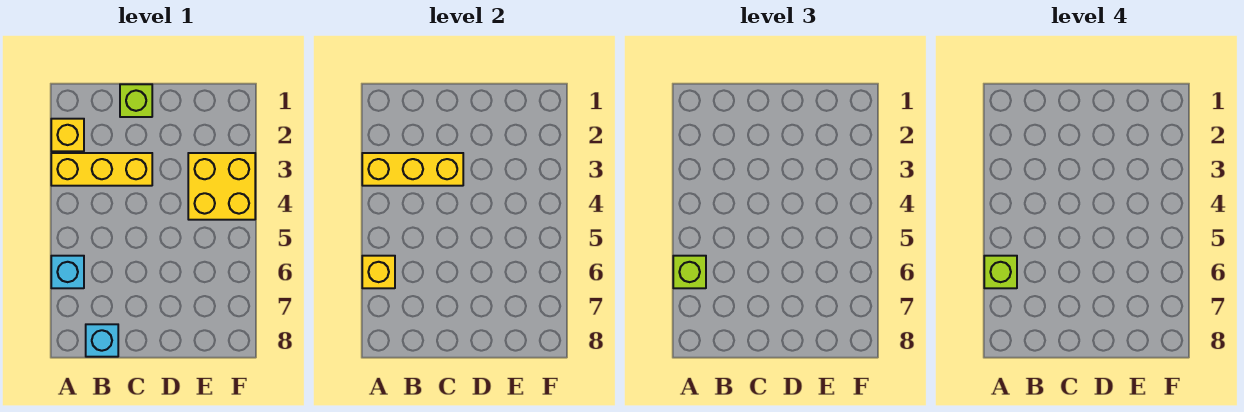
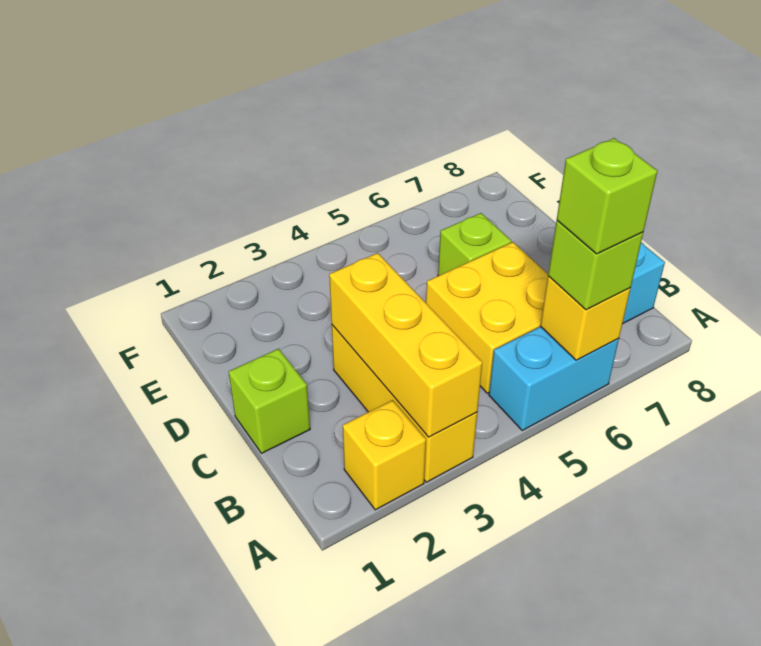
cyan brick A6 level 1 -> cyan brick A5:A6 level 1
none -> lime brick D6 level 1
yellow brick E3:F4 level 1 -> yellow brick B5:C6 level 1

